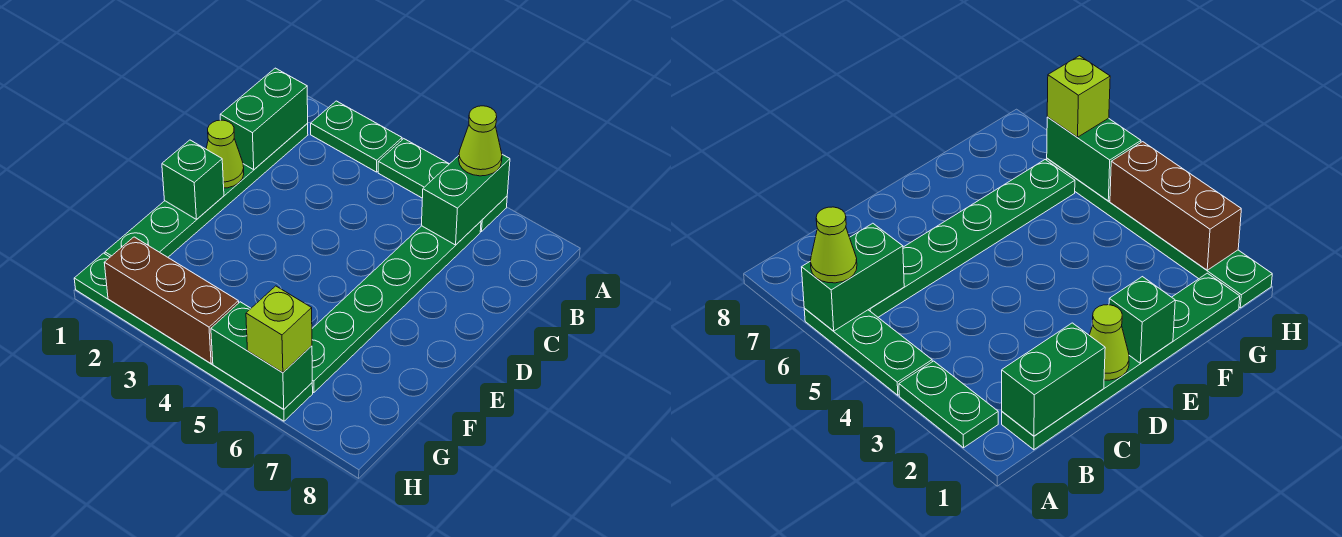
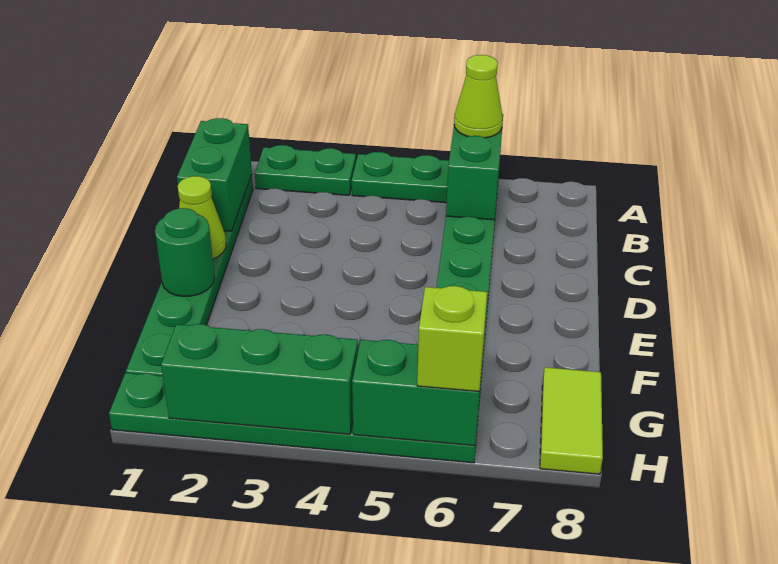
green brick E1 level 2 -> green round brick E1 level 2
none -> lime tile G8:H8 level 1
brown brick H2:H4 level 2 -> green brick H2:H4 level 2

